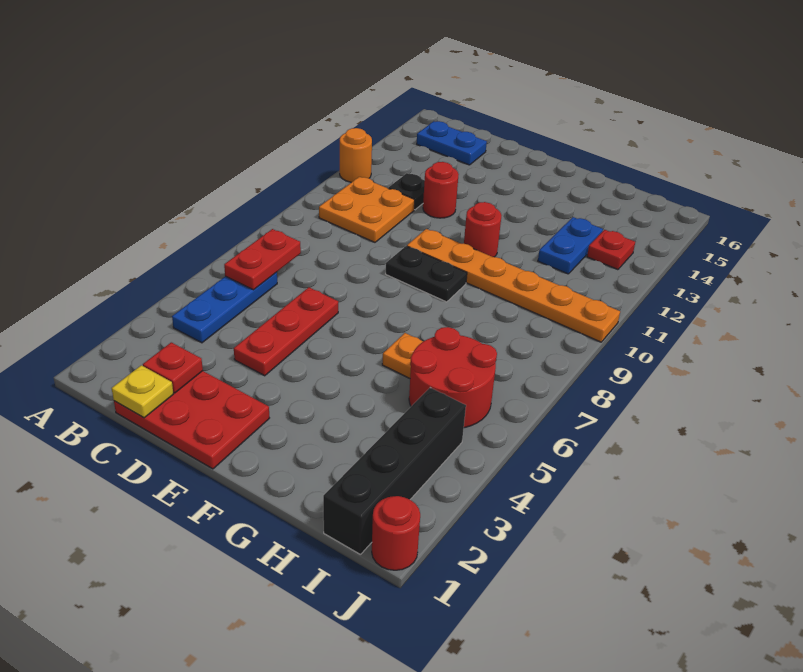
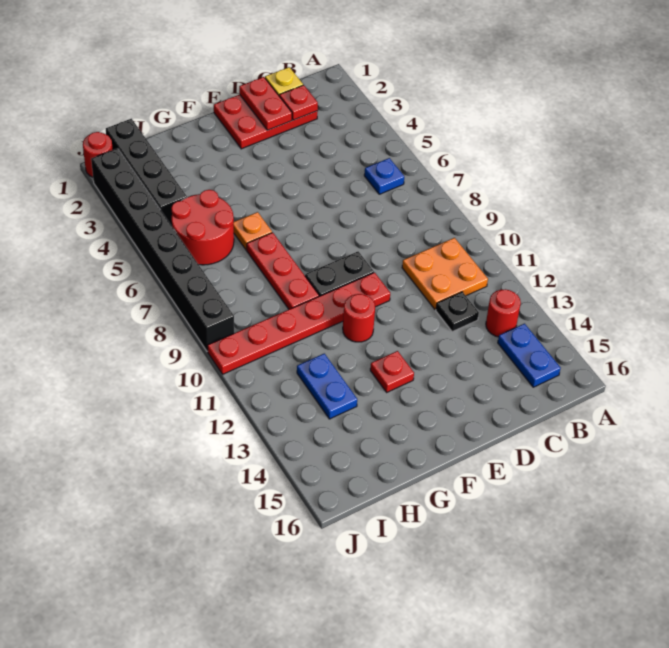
orange round brick A12 level 1 -> none
blue plate B4:B6 level 1 -> blue plate B6 level 1
red plate B6:B7 level 2 -> red plate D1:D2 level 2
blue plate B15:C15 level 1 -> blue plate B14:B15 level 1
red plate D4:D6 level 1 -> red plate G7:G9 level 1
red round brick D12 level 1 -> red round brick B13 level 1
orange plate E10:J10 level 1 -> red plate E10:J10 level 1
red plate I13 level 1 -> red plate F13 level 1
none -> black brick J2:J9 level 1

